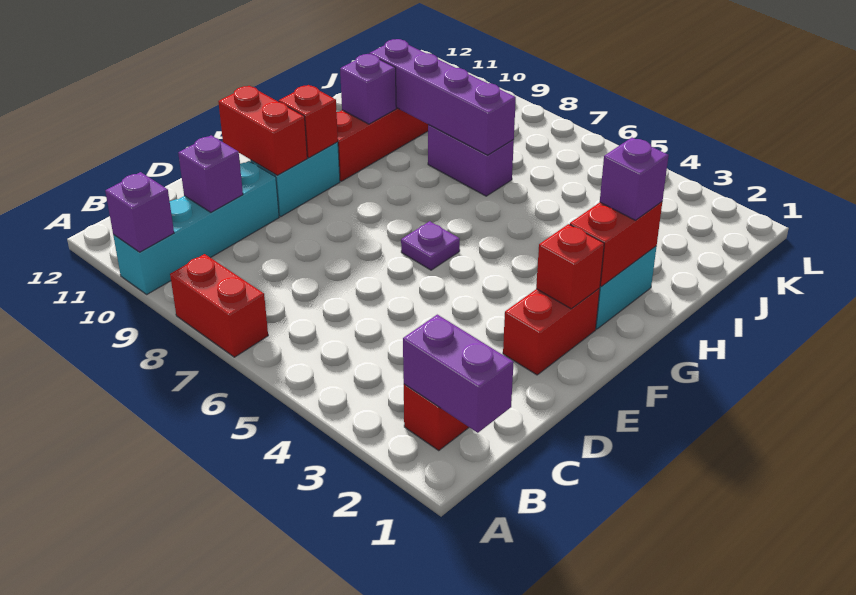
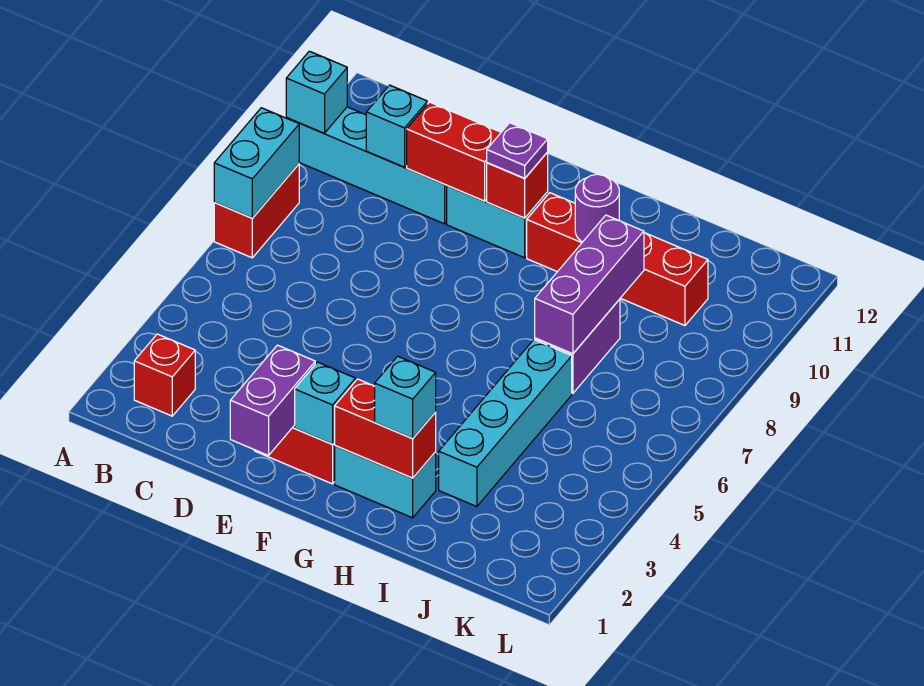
none -> cyan brick A7:A8 level 2
purple brick A10 level 2 -> cyan brick A10 level 2
purple brick B1:B2 level 2 -> purple brick E1:E2 level 2
purple brick C10 level 2 -> cyan brick C10 level 2
red brick E10:E11 level 2 -> red brick D10:E10 level 2
red brick F2 level 2 -> cyan brick F2 level 2
purple plate F6 level 1 -> purple plate F10 level 3
purple brick H2 level 3 -> cyan brick H2 level 3
purple brick H10 level 2 -> purple round brick H10 level 2
none -> cyan brick I3:I6 level 1
purple brick I7:I10 level 2 -> purple brick I7:I9 level 2

